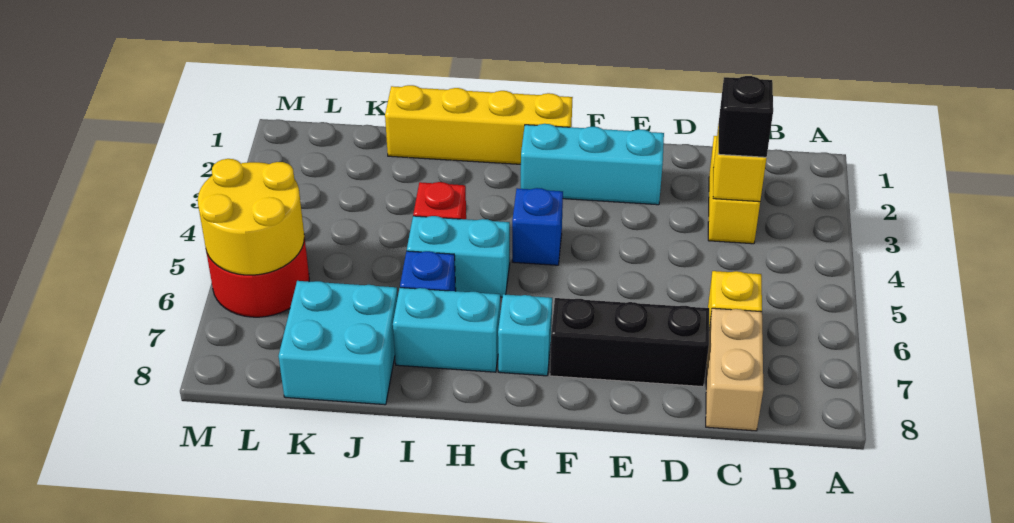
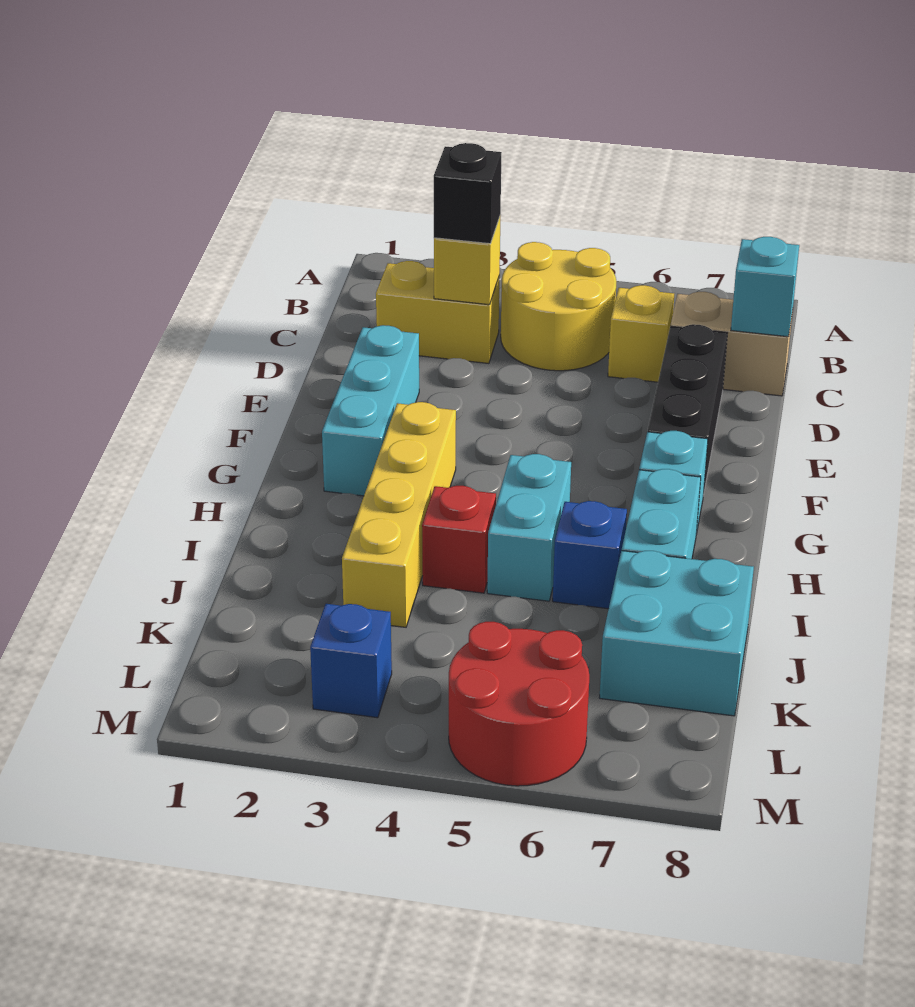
none -> cyan brick C8 level 2
yellow brick G1:J1 level 1 -> yellow brick G3:J3 level 1
blue brick G4 level 1 -> blue brick L3 level 1
yellow round brick L5:M6 level 2 -> yellow round brick B4:C5 level 1

